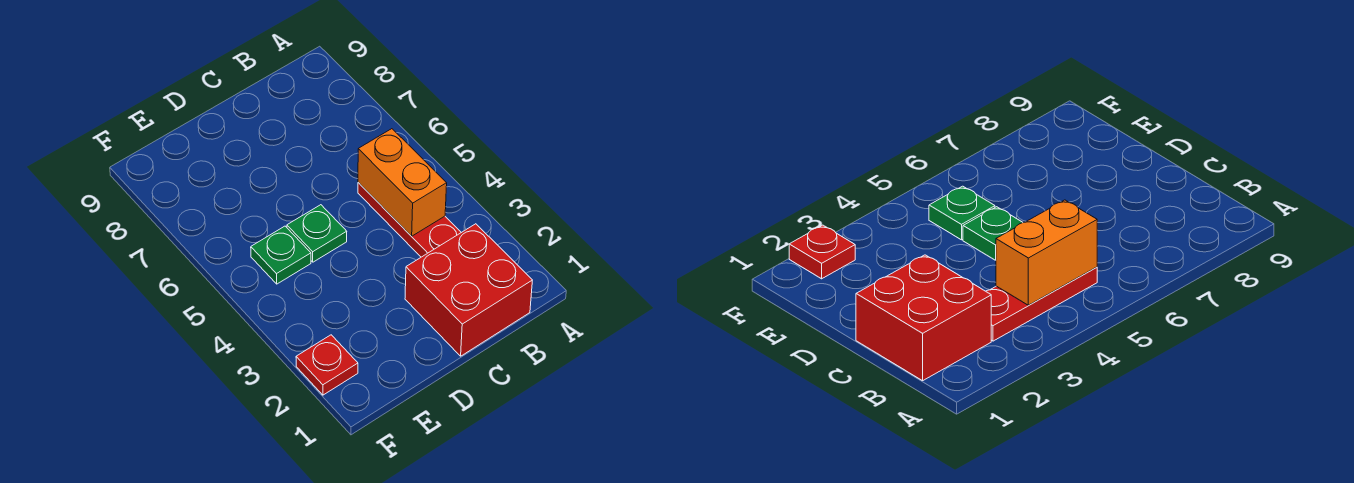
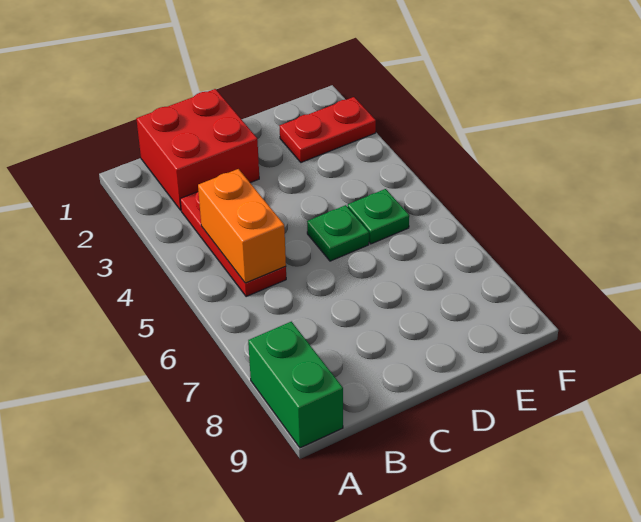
none -> green brick A8:A9 level 1
red plate F2 level 1 -> red plate E2:F2 level 1

